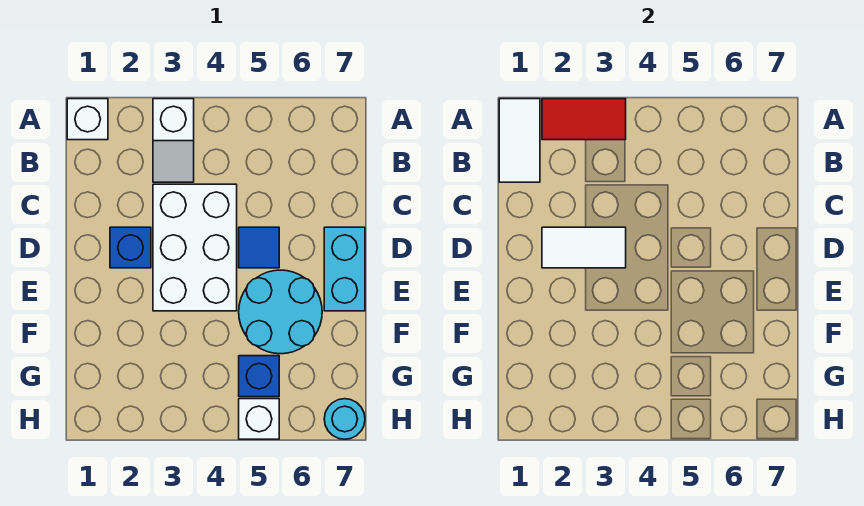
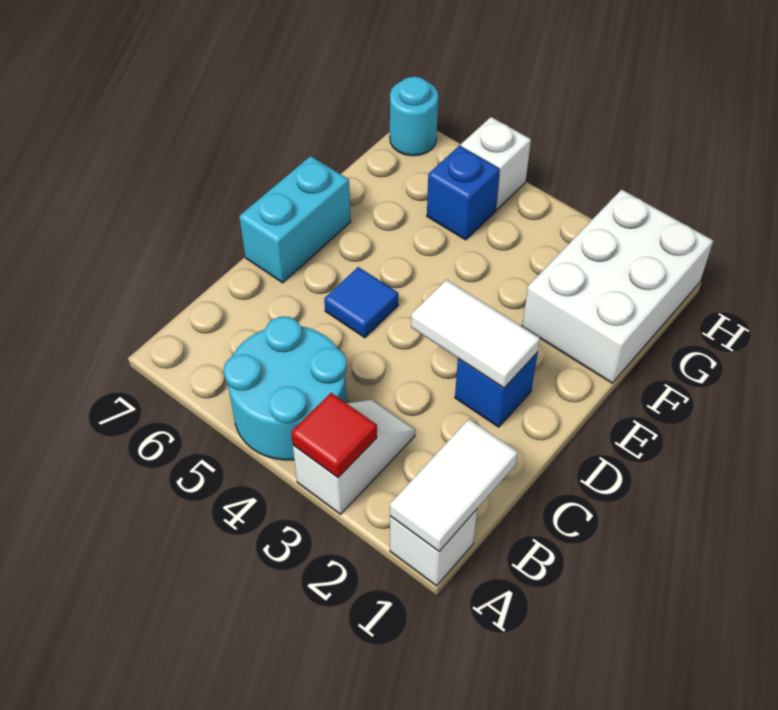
red tile A2:A3 level 2 -> red tile A3 level 2
white brick C3:E4 level 1 -> white brick F1:H2 level 1
cyan round brick E5:F6 level 1 -> cyan round brick A4:B5 level 1

